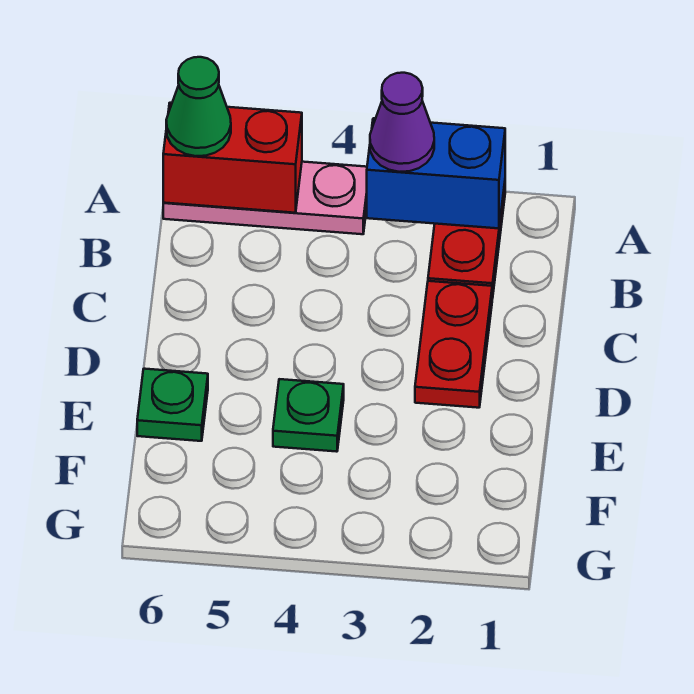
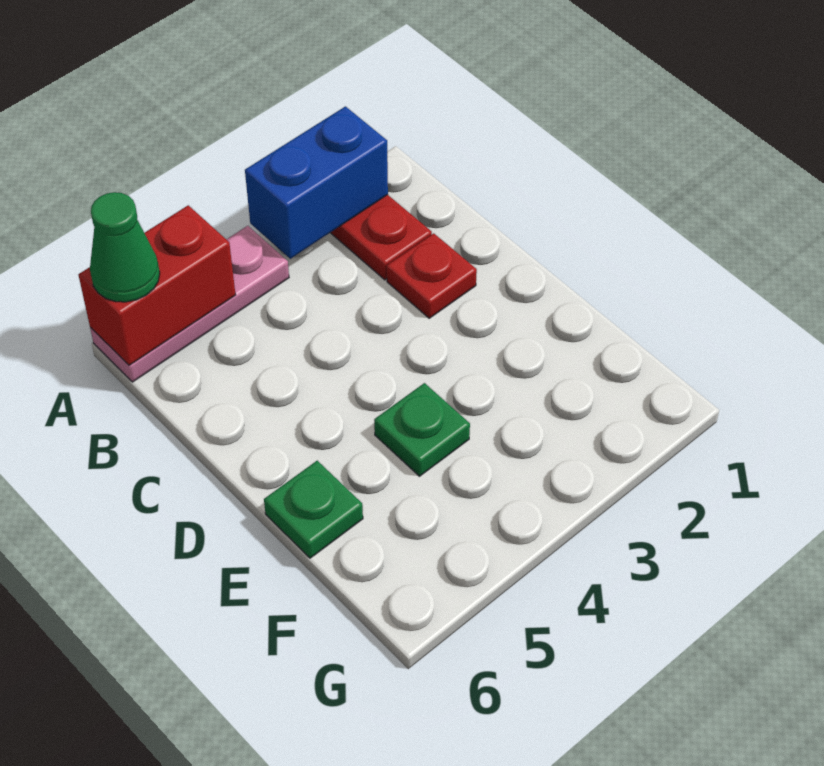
purple cone A3 level 3 -> none
red plate C2:D2 level 1 -> red plate C2 level 1

